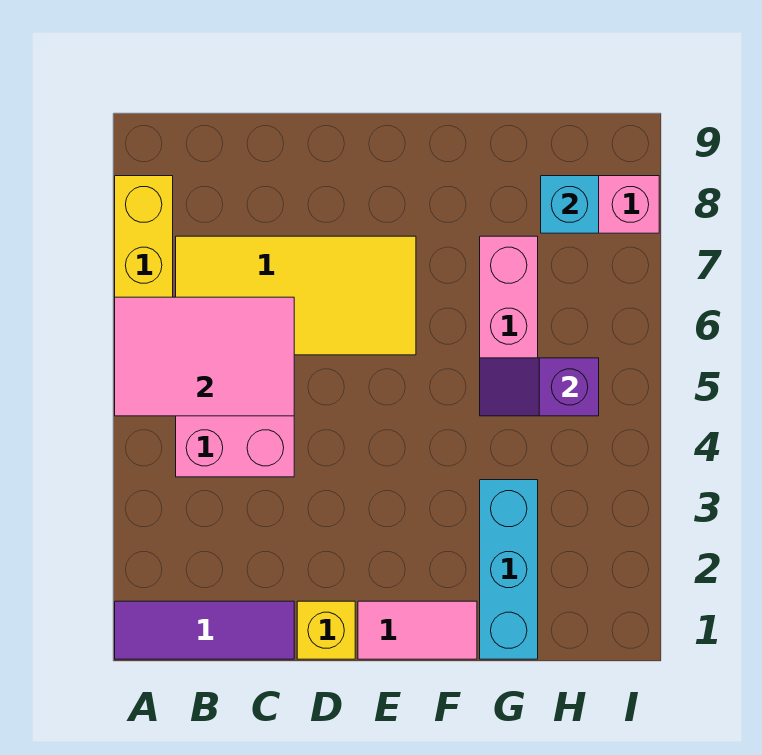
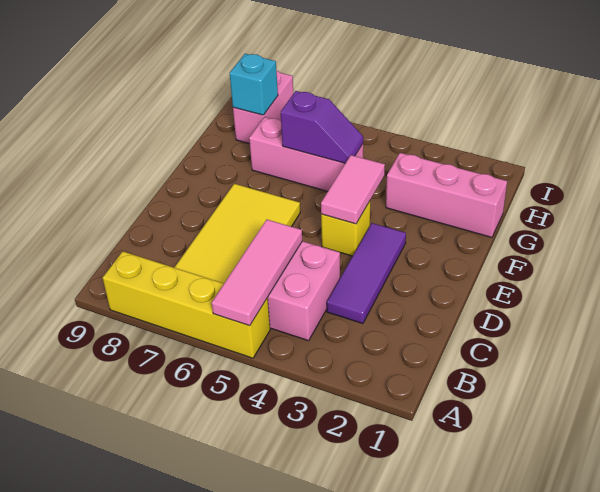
purple tile A1:C1 level 1 -> purple tile C3:E3 level 1
pink tile A5:C6 level 2 -> pink tile A5:C5 level 2
yellow brick D1 level 1 -> yellow brick E4 level 1
pink tile E1:F1 level 1 -> pink tile E4:F4 level 2
cyan brick G1:G3 level 1 -> pink brick G1:G3 level 1
purple slope G5:H5 level 2 top H -> purple slope G5:G6 level 2 top 6

